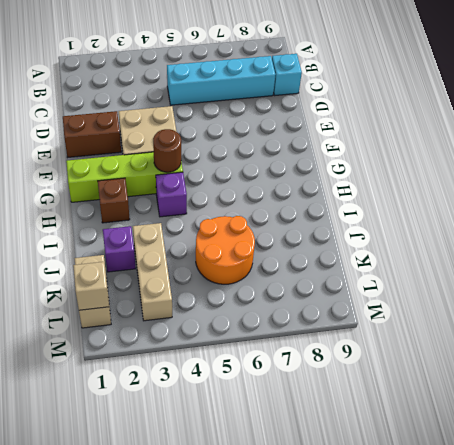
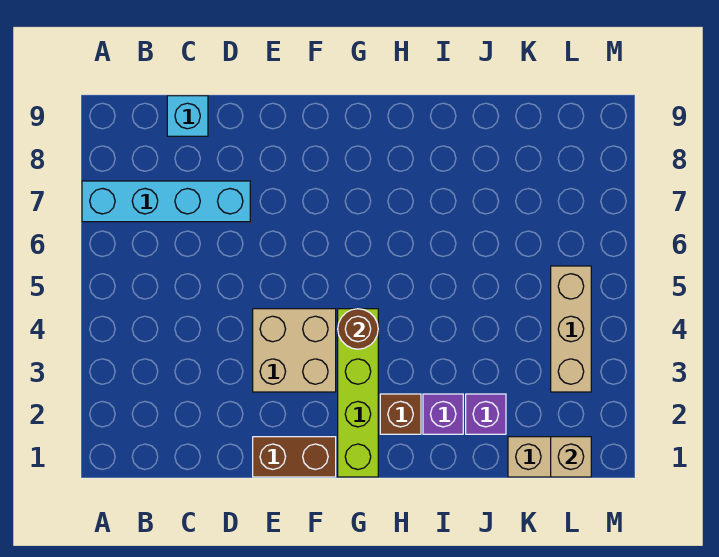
cyan brick C5:C8 level 1 -> cyan brick A7:D7 level 1
brown brick E1:E2 level 1 -> brown brick E1:F1 level 1
purple brick H4 level 1 -> purple brick I2 level 1
tan brick J3:L3 level 1 -> tan brick L3:L5 level 1
orange round brick J5:K6 level 1 -> none

